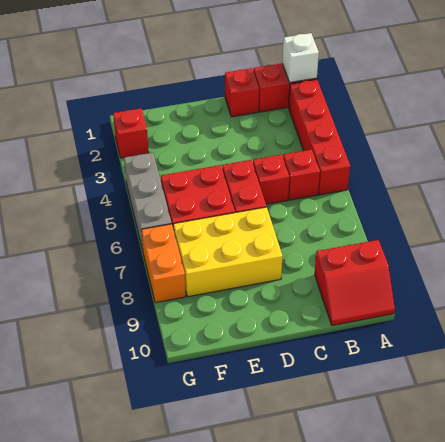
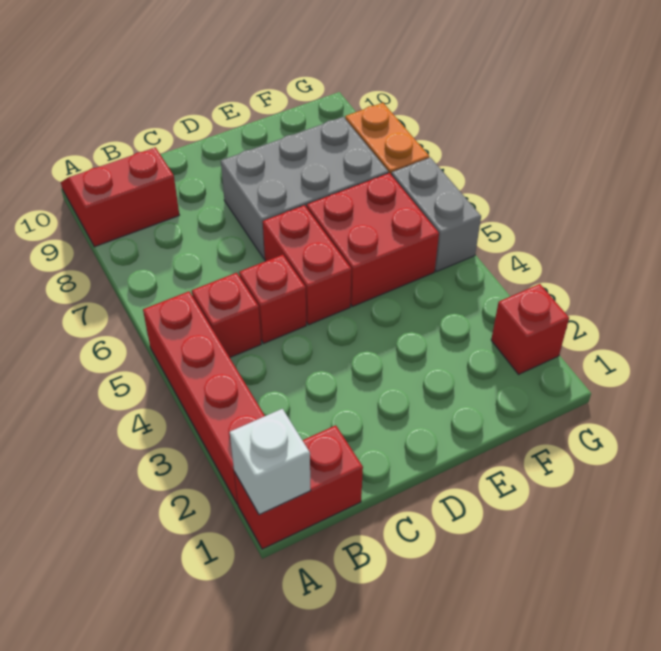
red brick C1 level 1 -> none
yellow brick D7:F8 level 1 -> grey brick D7:F8 level 1
grey brick G4:G6 level 1 -> grey brick G5:G6 level 1

